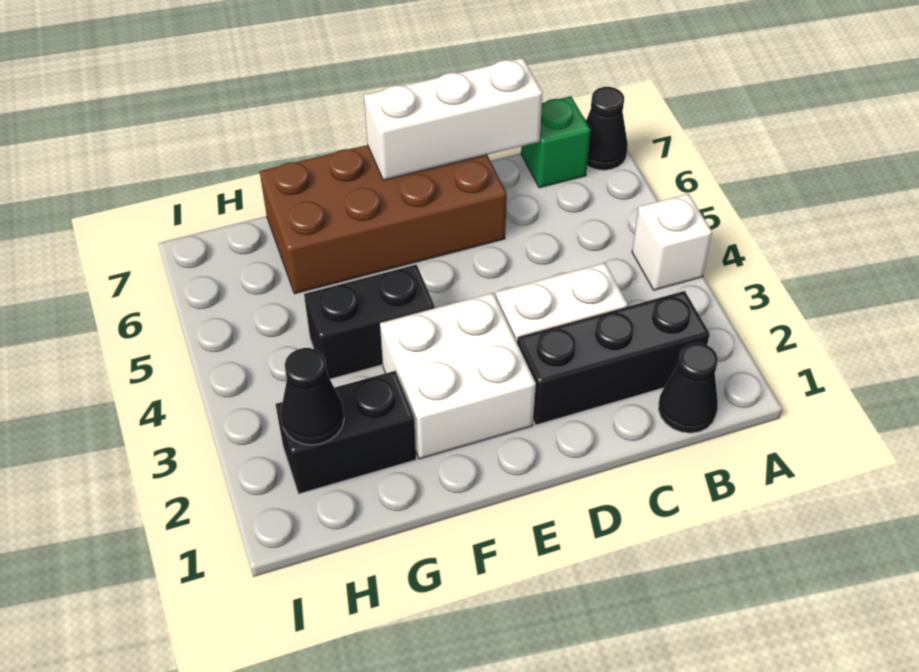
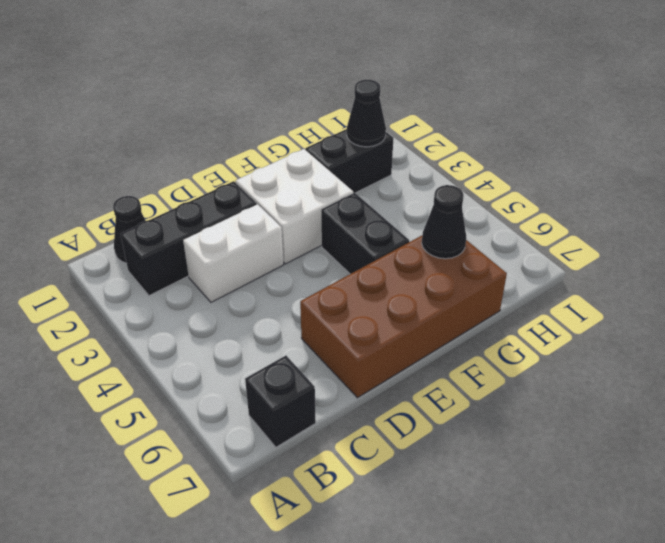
white brick A4 level 1 -> none
black cone A7 level 1 -> black cone G6 level 2
green brick B7 level 1 -> black brick B7 level 1
white brick C7:E7 level 2 -> none
black brick F4:G4 level 1 -> black brick F4:F5 level 1

